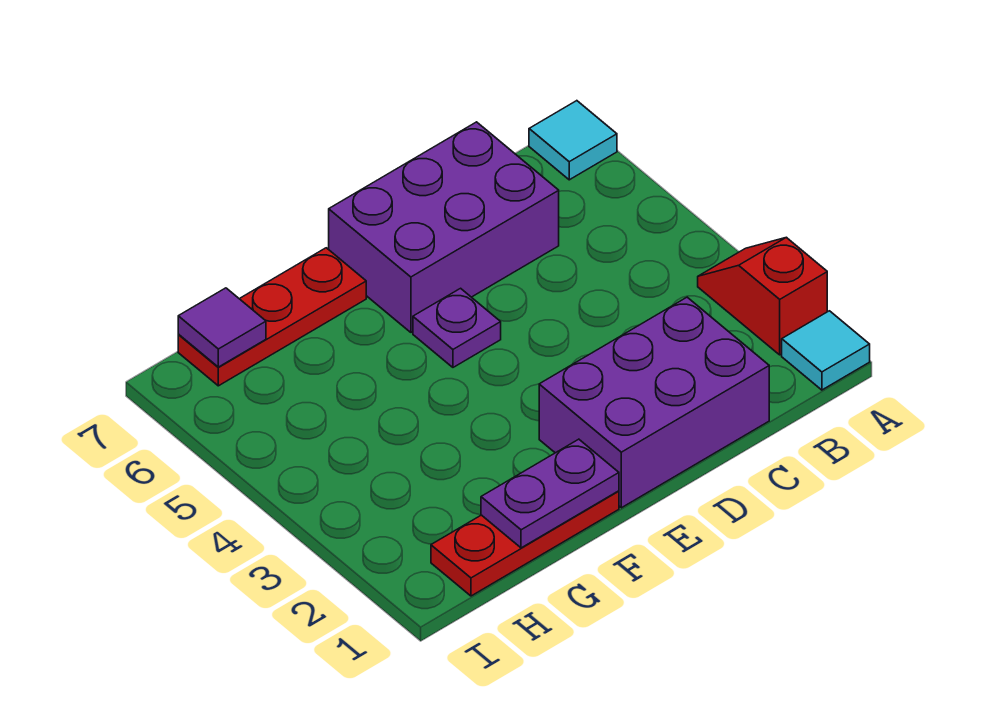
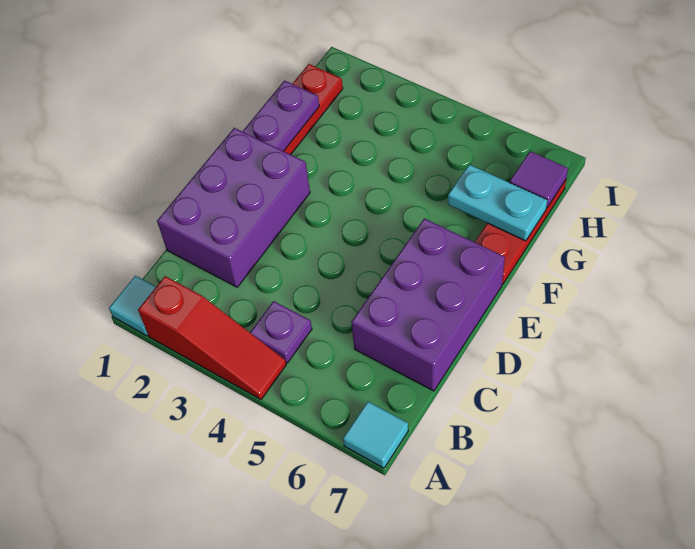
red slope A2:A3 level 1 top 2 -> red slope A2:A4 level 1 top 2
purple plate E5 level 1 -> purple plate B4 level 1
none -> cyan plate G6:G7 level 2

